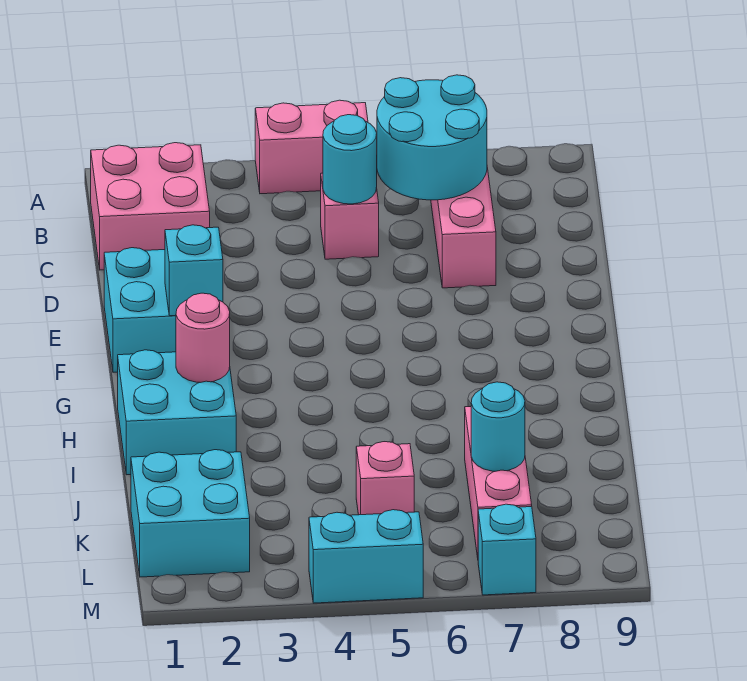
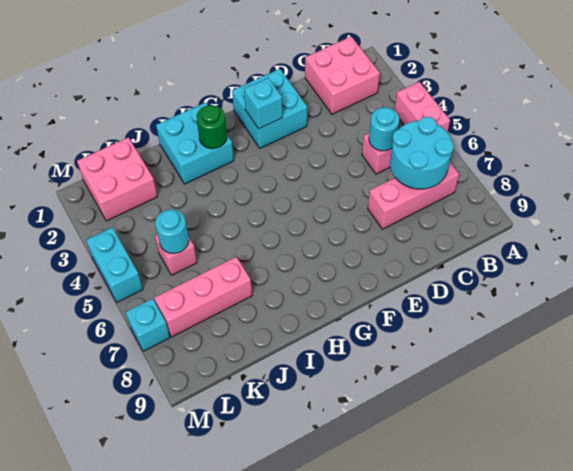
pink round brick H2 level 2 -> green round brick H2 level 2
cyan brick K1:L2 level 1 -> pink brick K1:L2 level 1
cyan round brick K7 level 2 -> cyan round brick K5 level 2

